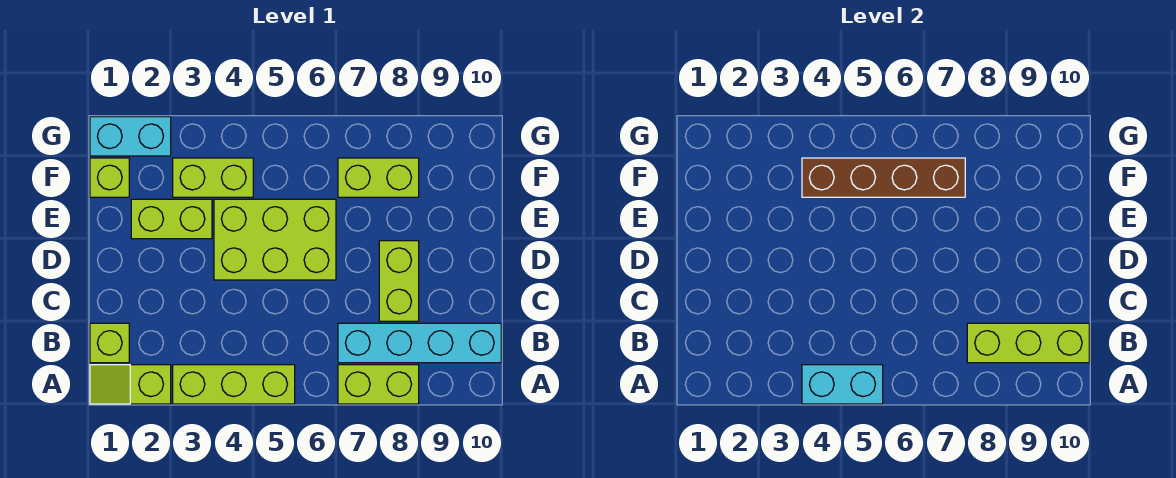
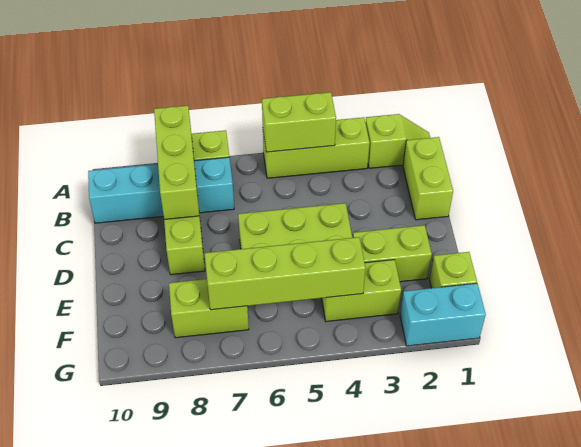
cyan brick A4:A5 level 2 -> lime brick A4:A5 level 2
lime brick B1 level 1 -> lime brick B1:C1 level 1
lime brick B8:B10 level 2 -> lime brick A8:C8 level 2
brown brick F4:F7 level 2 -> lime brick F4:F7 level 2

